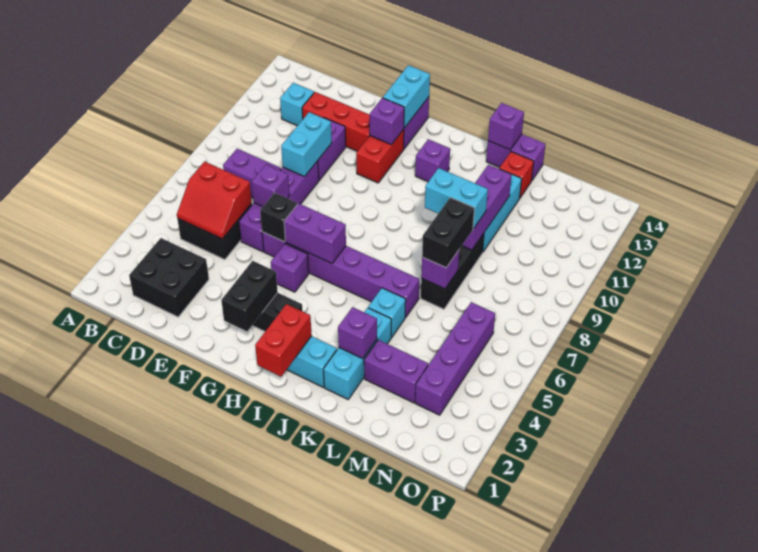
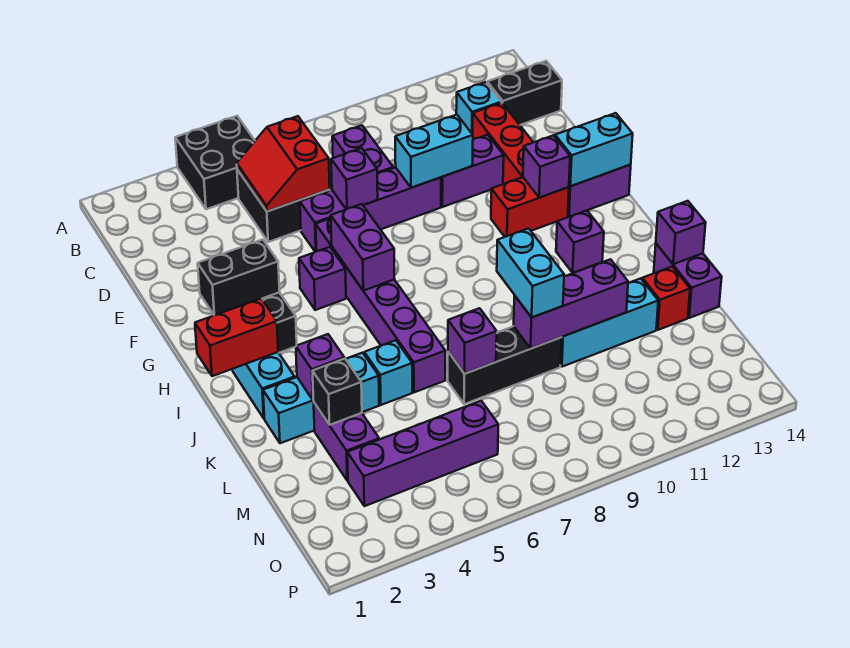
black brick C2:D3 level 1 -> black brick A4:B5 level 1
black brick F6 level 2 -> black brick L3 level 2
black brick L7:L8 level 3 -> black brick C13:C14 level 1

